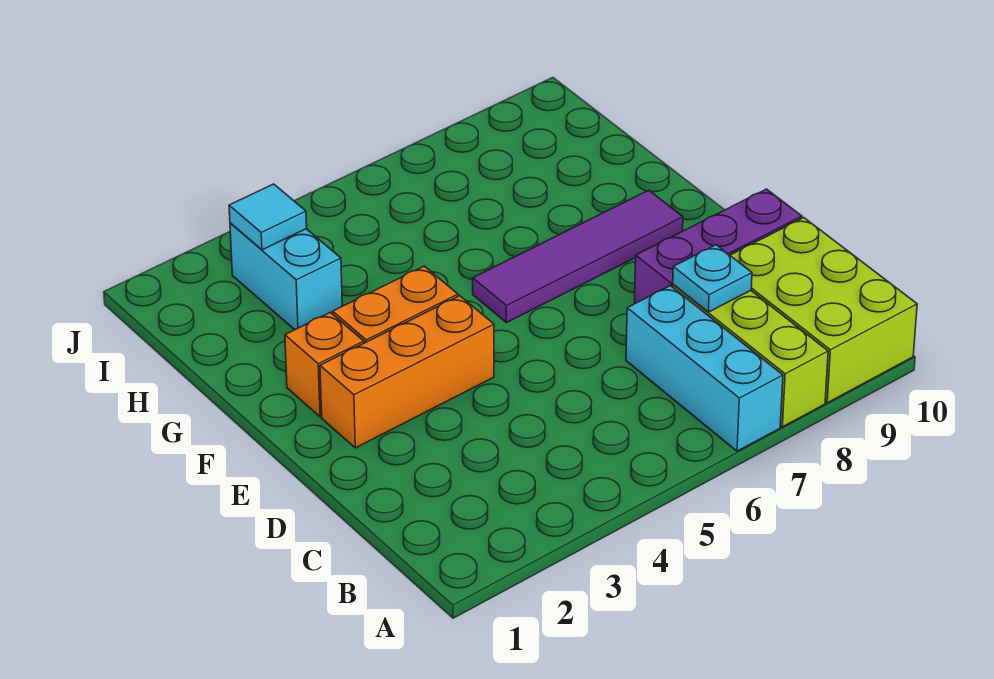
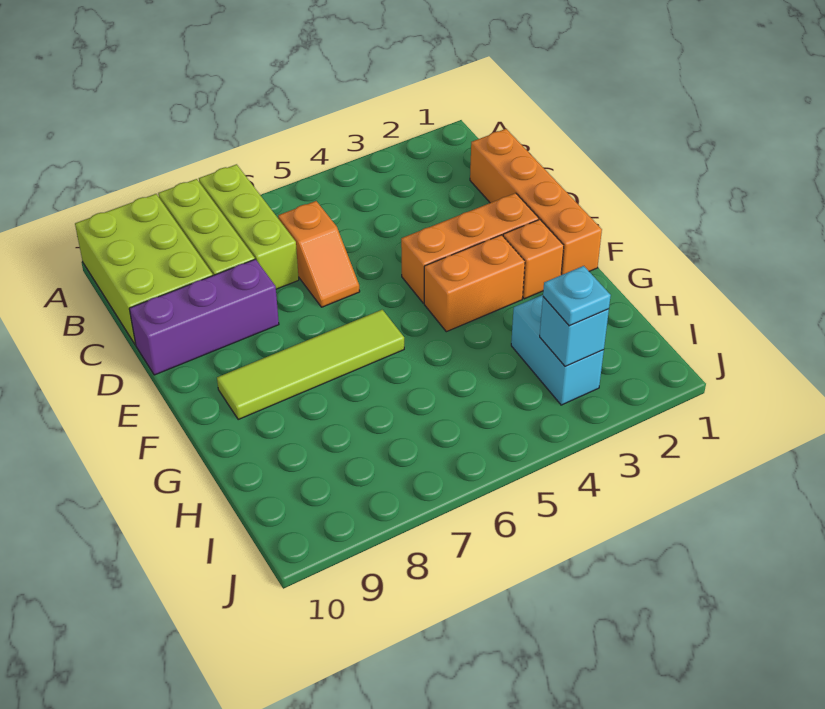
cyan brick A7:C7 level 1 -> lime brick A7:C7 level 1
none -> orange brick C1:F1 level 1
none -> orange slope C6:D6 level 1 top C
cyan plate C8 level 2 -> cyan plate I3 level 3
purple tile F6:F9 level 1 -> lime tile F6:F9 level 1
cyan tile I3 level 2 -> cyan brick I3 level 2

